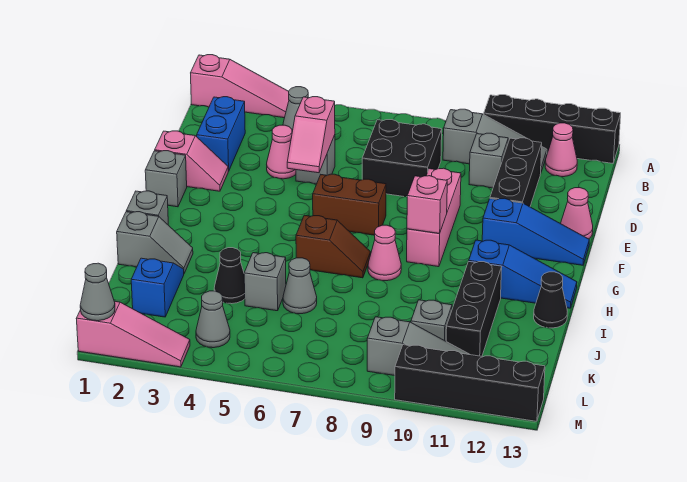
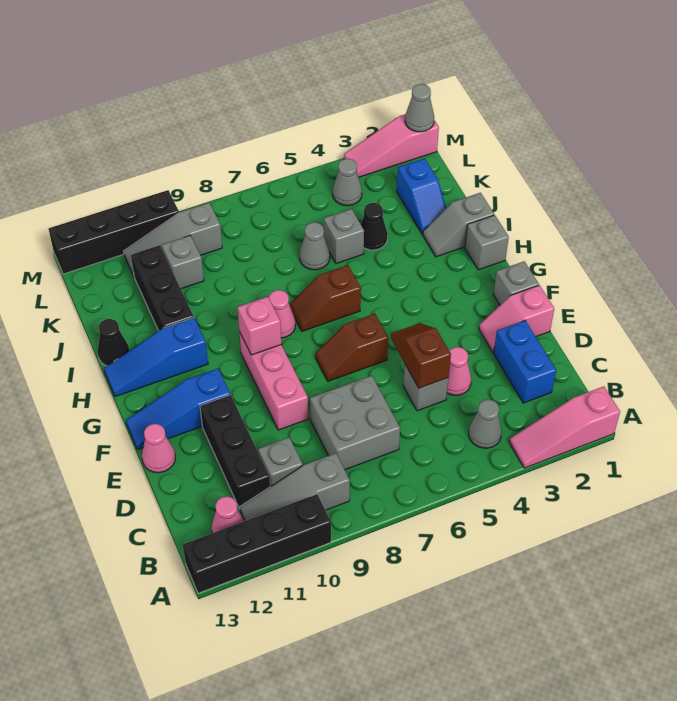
black brick C7:D8 level 1 -> grey brick C7:D8 level 1
pink slope D5:E5 level 2 top D -> brown slope D5:E5 level 2 top D
brown brick F6:F7 level 1 -> brown slope F6:F7 level 1 top 6

